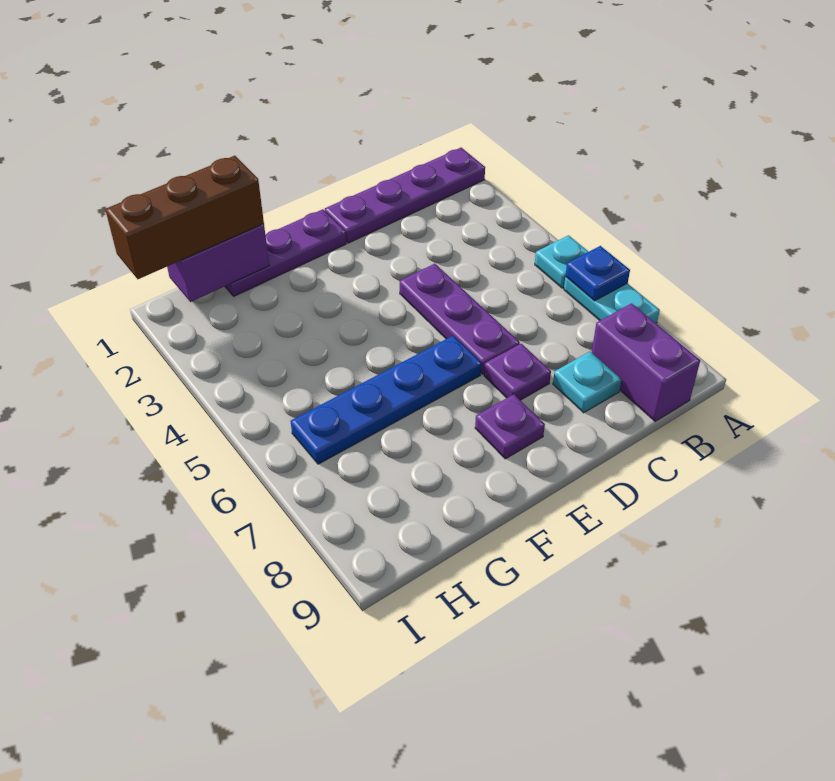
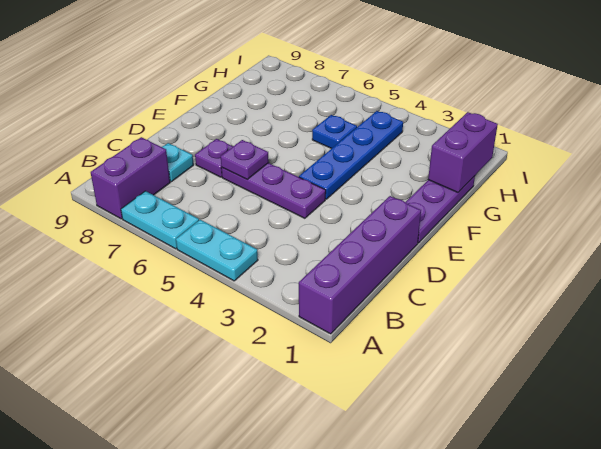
purple plate A1:D1 level 1 -> purple brick A1:D1 level 1
cyan plate A5 level 1 -> cyan plate A4:A5 level 1
blue plate A6 level 2 -> blue plate G5 level 1
purple brick B8:B9 level 1 -> purple brick A8:B8 level 1
blue plate E6:H6 level 1 -> blue plate E4:H4 level 1
purple plate E8 level 1 -> purple plate D6 level 2
brown brick G1:I1 level 3 -> none

